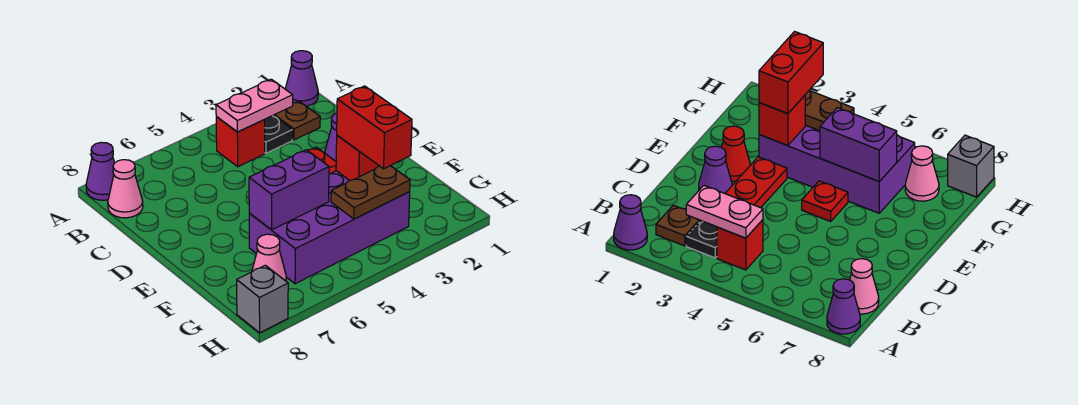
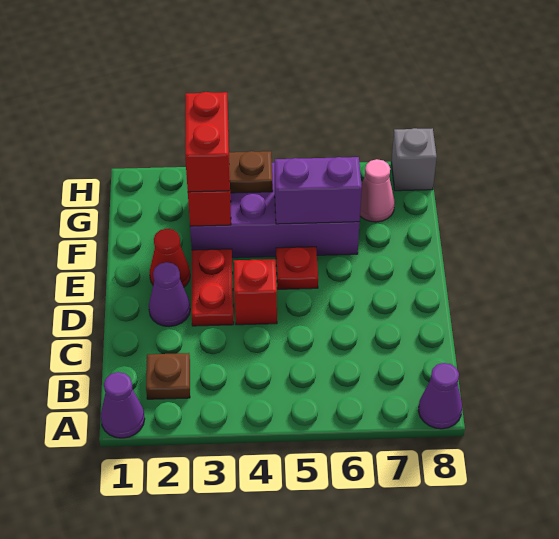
black plate B3 level 1 -> none
pink plate B3:B4 level 2 -> none
red brick B4 level 1 -> red brick D4 level 1
pink cone B8 level 1 -> none

